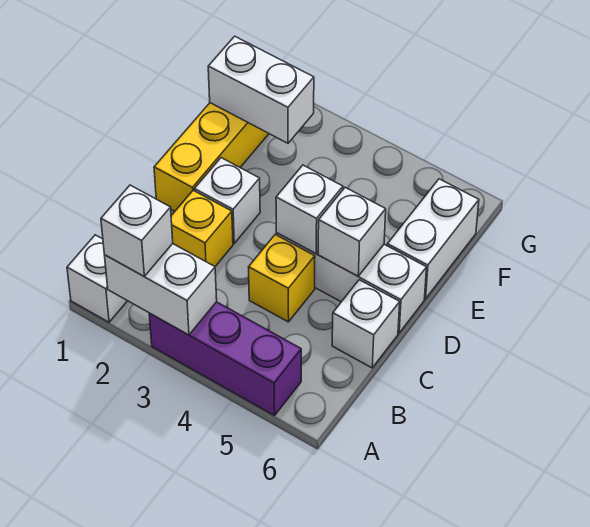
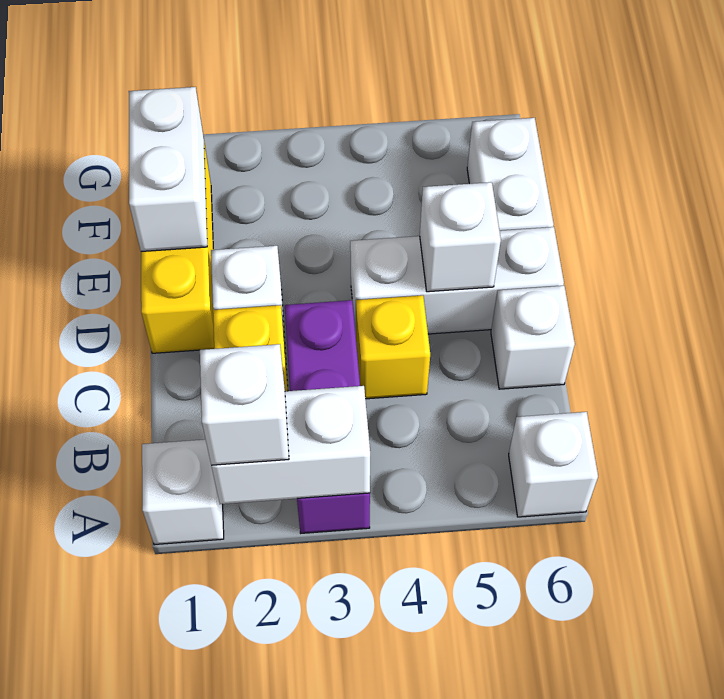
purple brick A3:A5 level 1 -> purple brick A3:C3 level 1
white brick D4 level 2 -> white brick A6 level 1
white brick F1:F2 level 2 -> white brick E1:F1 level 2

